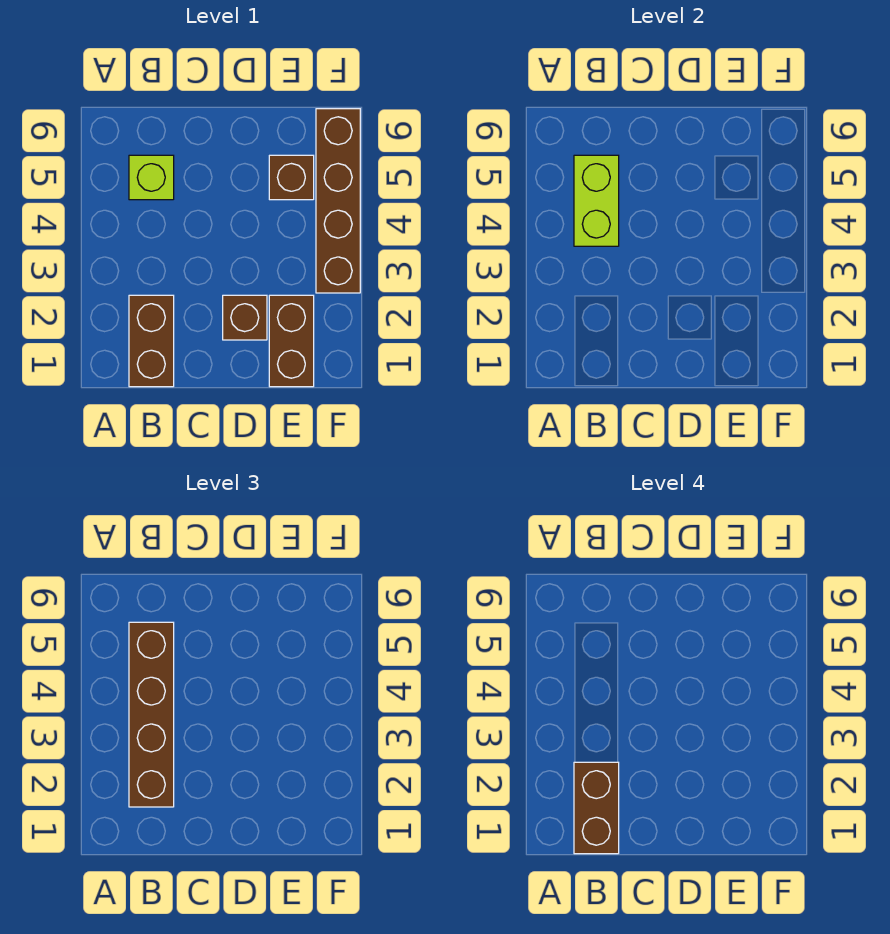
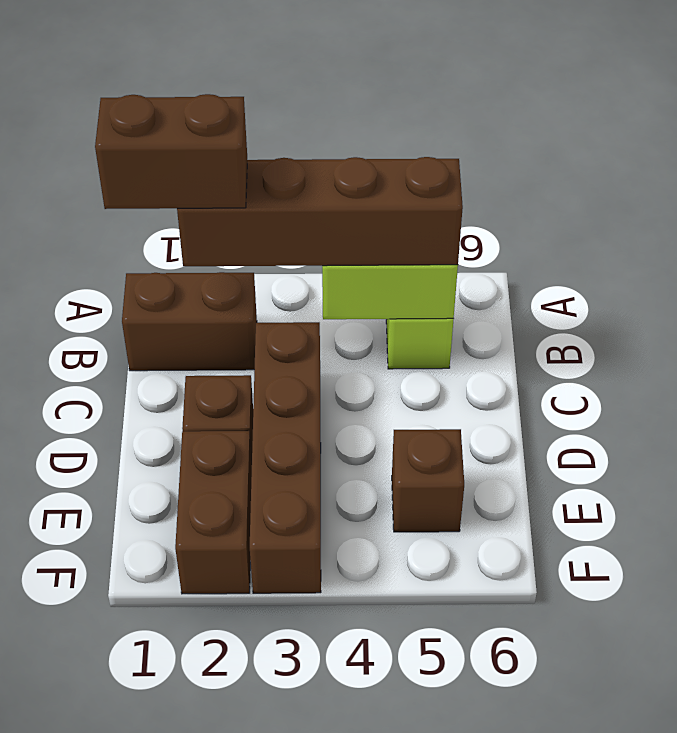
brown brick E1:E2 level 1 -> brown brick E2:F2 level 1
brown brick F3:F6 level 1 -> brown brick C3:F3 level 1

